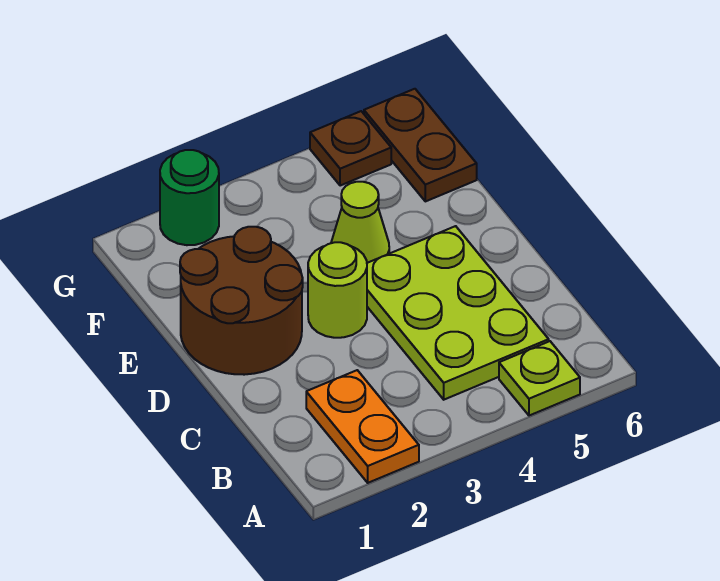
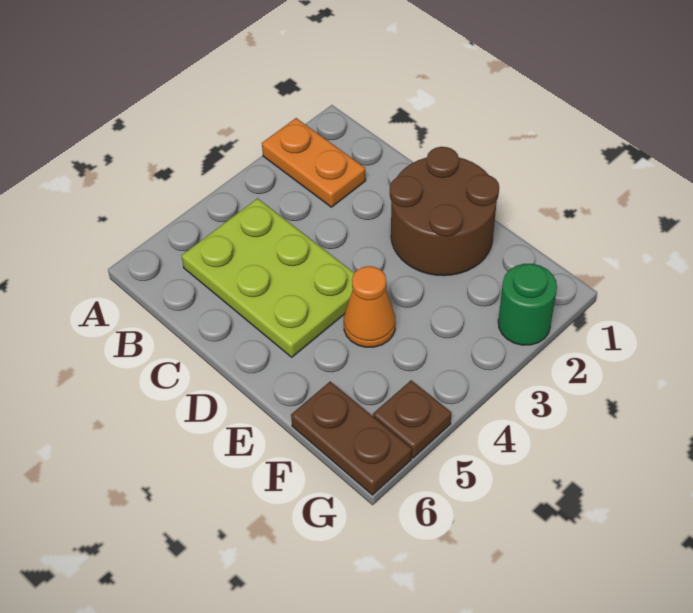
lime plate A5 level 1 -> none
lime round brick D3 level 1 -> none
lime cone E4 level 1 -> orange cone E4 level 1

